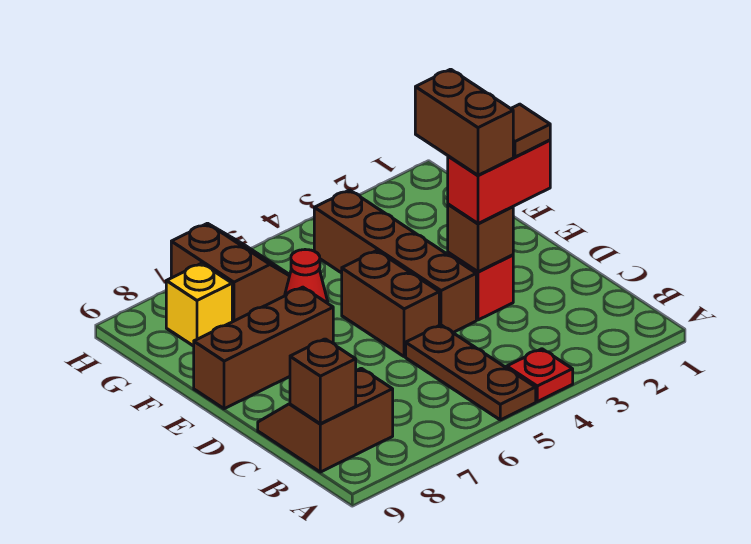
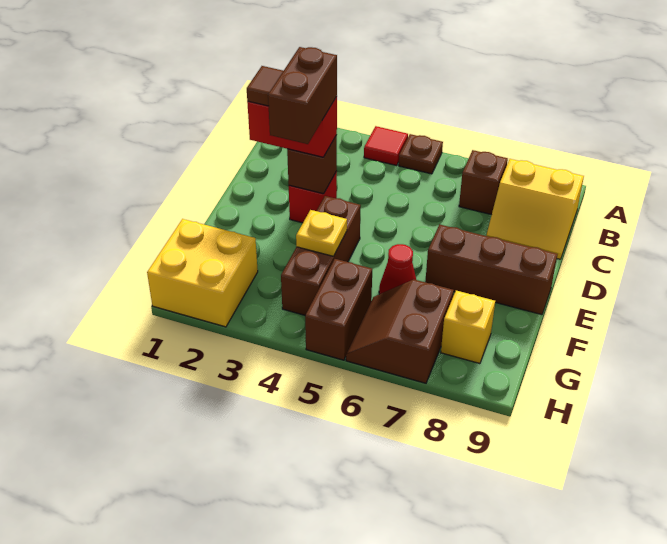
red plate A4 level 1 -> red tile A4 level 1
brown plate A5:C5 level 1 -> brown plate A5 level 1
brown slope B8:C9 level 1 top B -> yellow slope B8:C9 level 1 top B
brown brick B9 level 2 -> brown brick B7 level 1
brown brick D4:G4 level 1 -> brown brick E4:G4 level 1
brown brick D5:E5 level 1 -> brown brick G5:H5 level 1
none -> yellow plate F4 level 2
none -> yellow brick G1:H2 level 1

